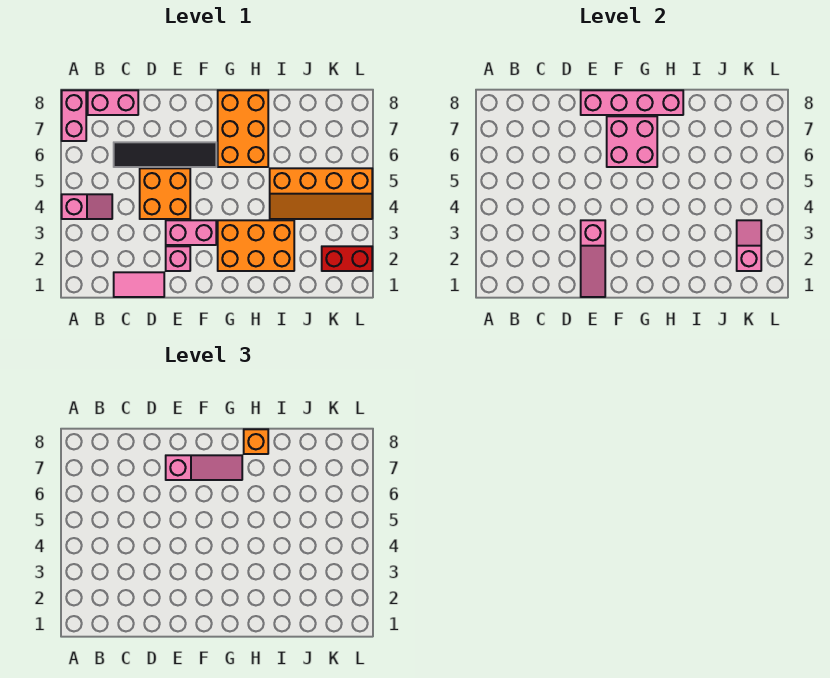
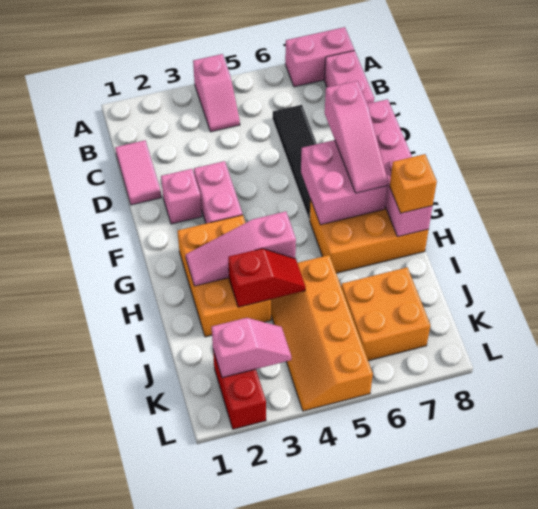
orange brick D4:E5 level 1 -> orange brick J6:K7 level 1
pink slope E1:E3 level 2 top 3 -> pink slope H2:H4 level 2 top 4
none -> red slope I3:I4 level 2 top 3

